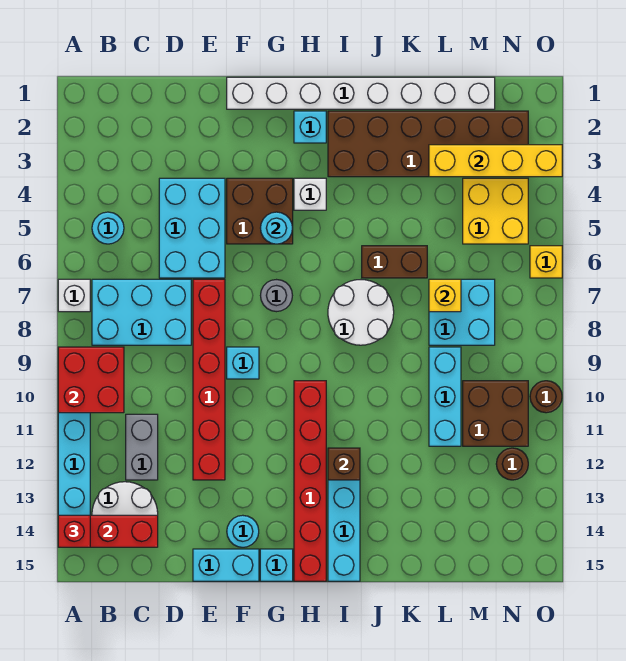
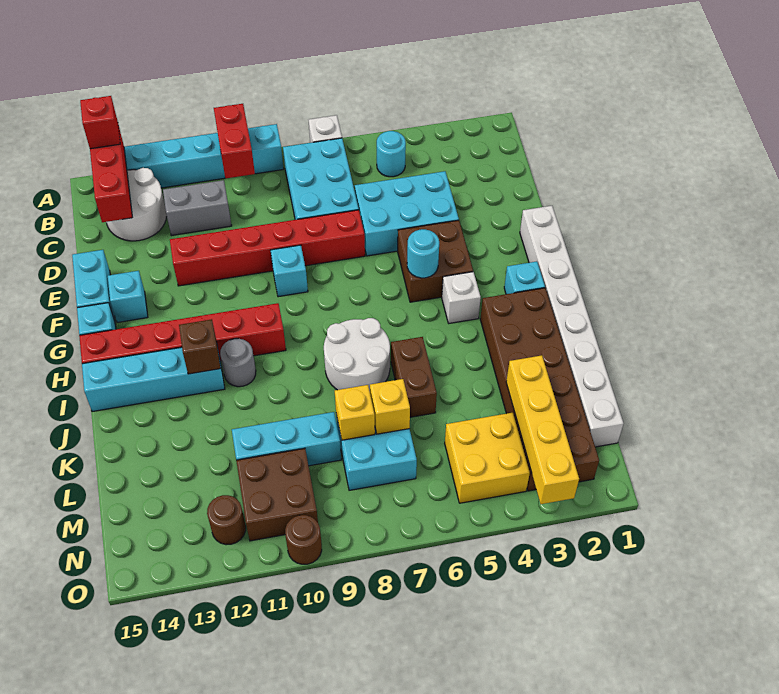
red brick A9:B10 level 2 -> red brick A10:B10 level 2
cyan round brick F14 level 1 -> cyan brick F14 level 1
grey round brick G7 level 1 -> grey round brick I11 level 1
yellow brick O6 level 1 -> yellow brick L8 level 2

